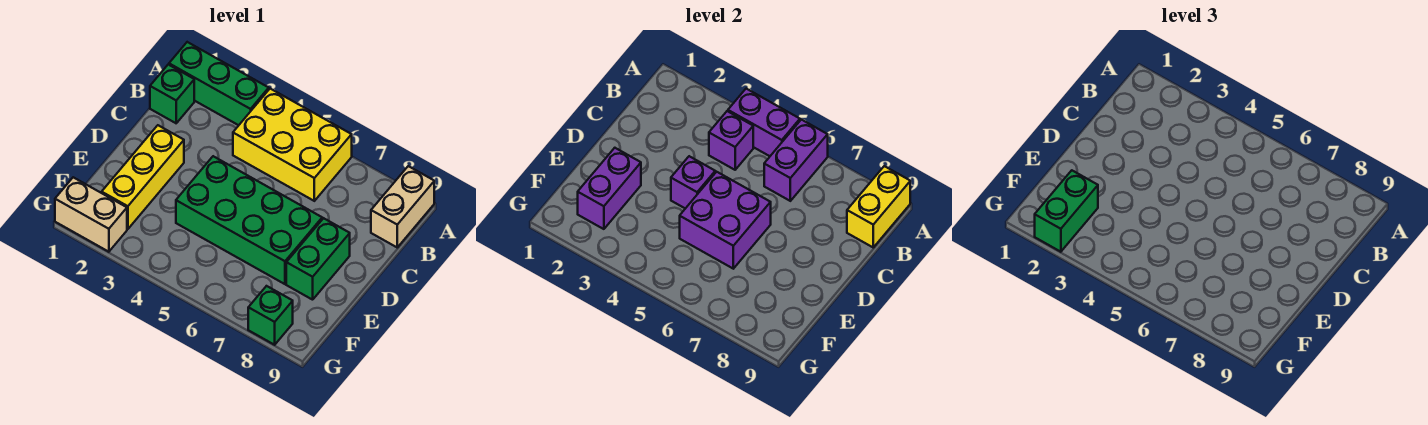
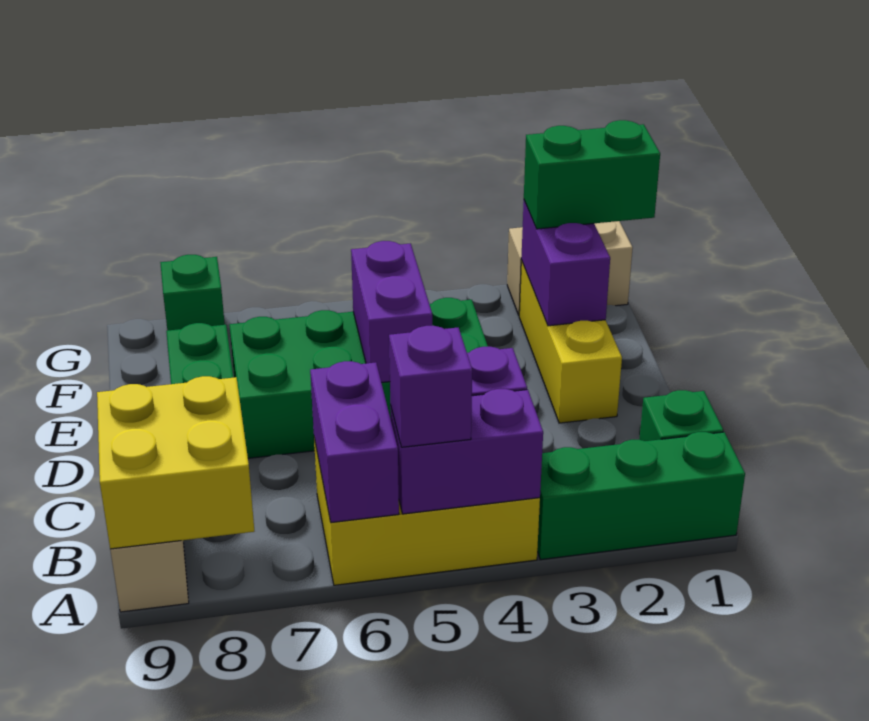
yellow brick A9:B9 level 2 -> yellow brick A8:B9 level 2
purple brick D4 level 2 -> purple brick A5 level 3
purple brick D5:E6 level 2 -> purple brick D5:E5 level 2
green brick F2:G2 level 3 -> green brick F1:F2 level 3

